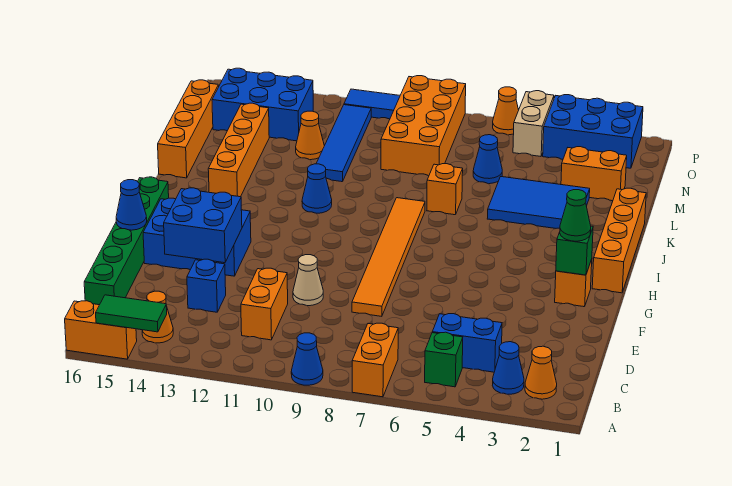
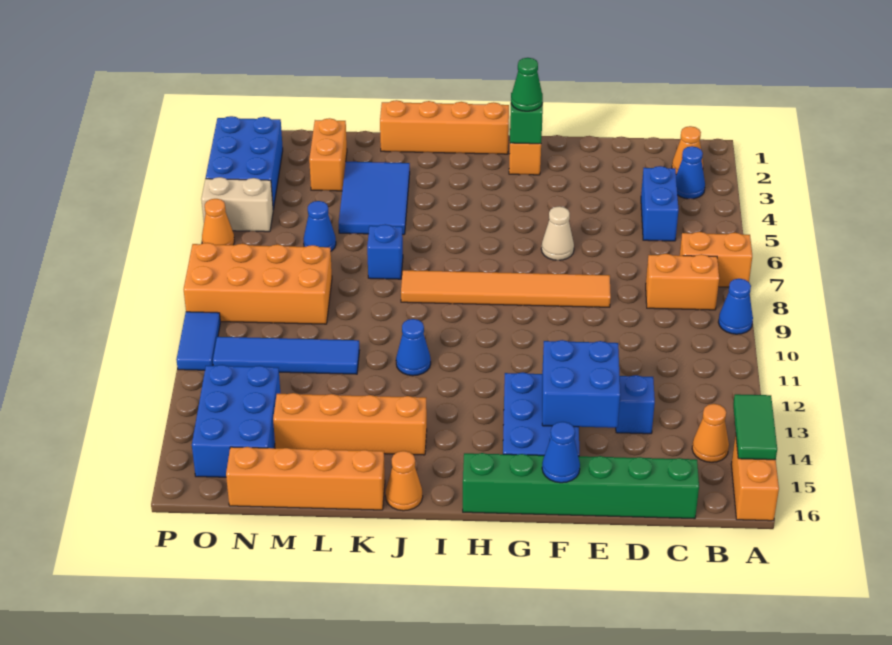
green brick B5 level 1 -> none
orange brick C11:D11 level 1 -> orange brick B8:C8 level 1
tan cone E10 level 1 -> tan cone F6 level 1
orange brick K7 level 1 -> blue brick K7 level 1
orange cone M12 level 1 -> orange cone J16 level 1

